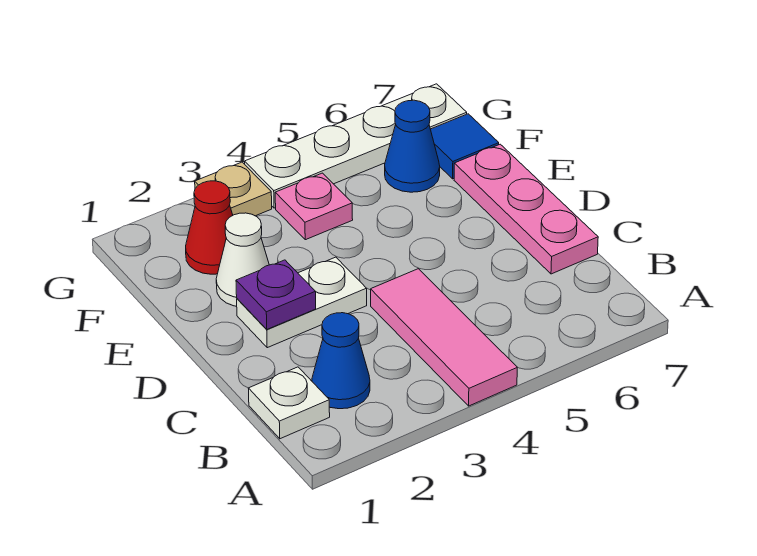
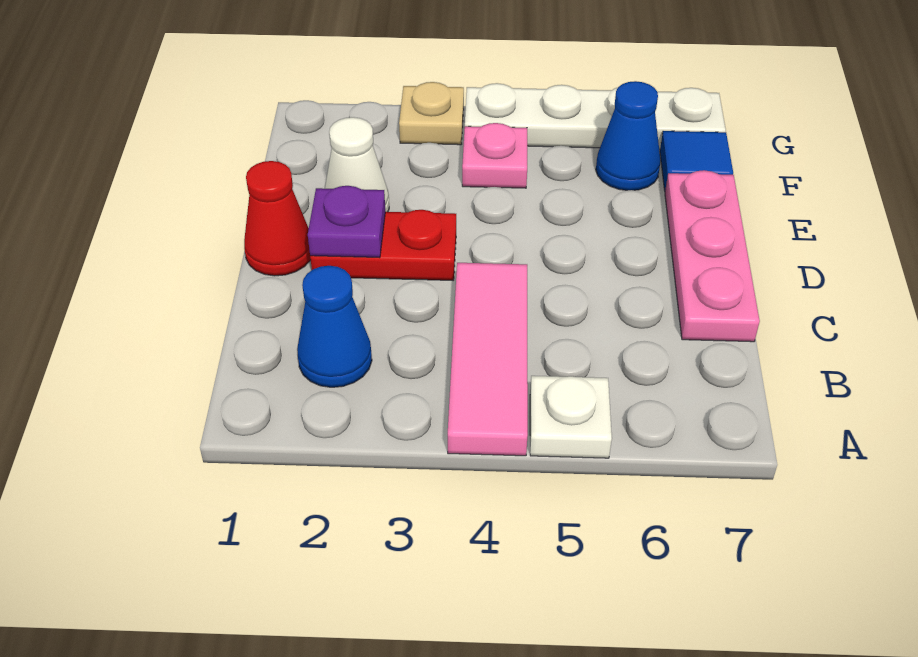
white plate B1 level 1 -> white plate A5 level 1
white plate D2:D3 level 1 -> red plate D2:D3 level 1
red cone F2 level 1 -> red cone D1 level 1

